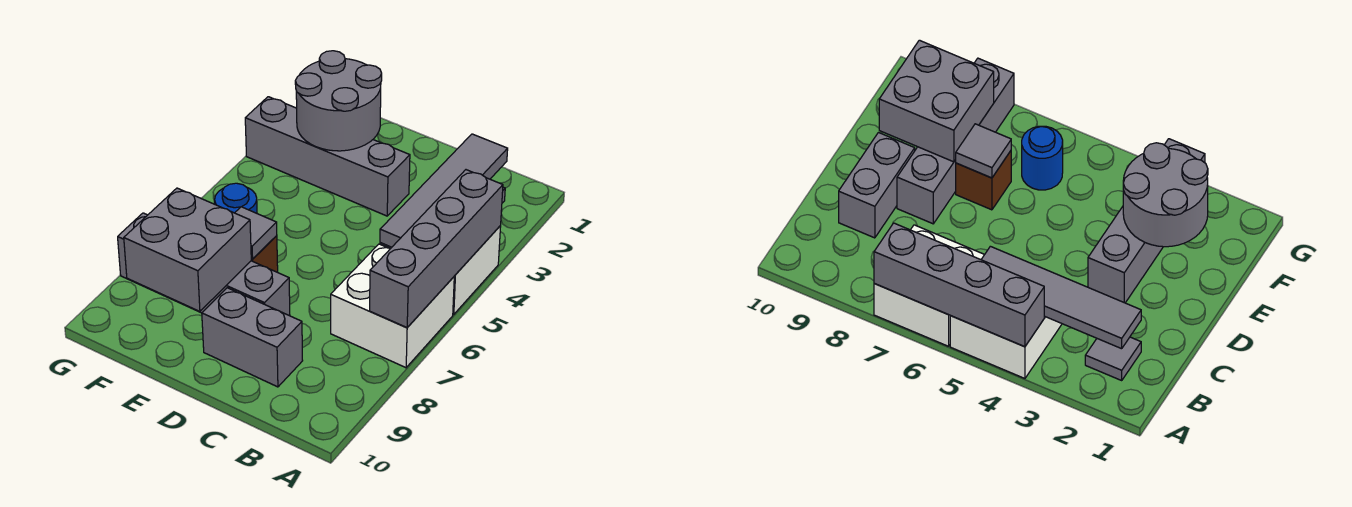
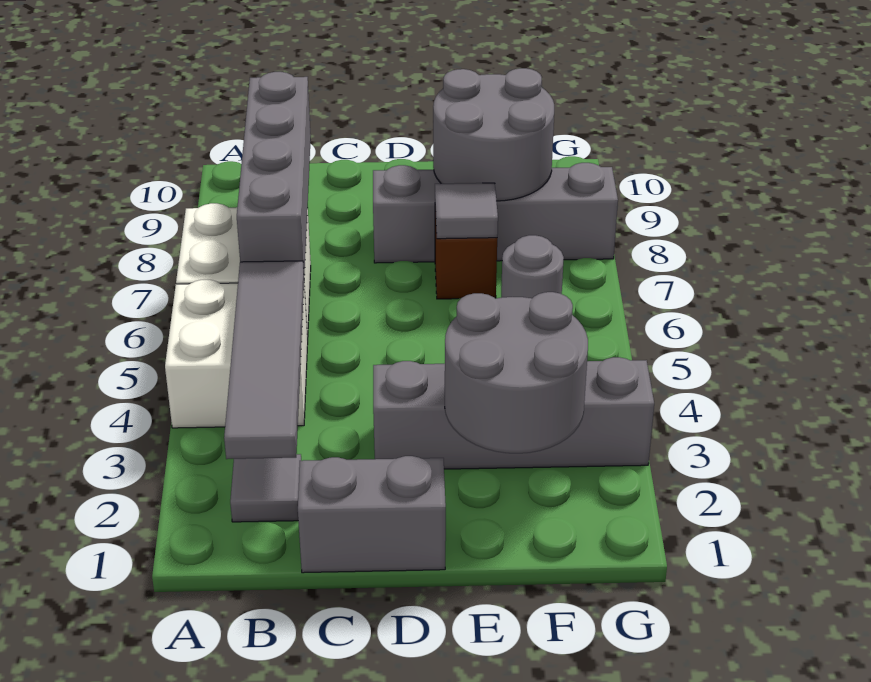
grey brick A4:A7 level 2 -> grey brick B6:B9 level 2
grey brick C9:D9 level 1 -> grey brick C1:D1 level 1
grey brick E8:F9 level 2 -> grey round brick E8:F9 level 2
blue round brick F6 level 1 -> grey round brick F6 level 1

